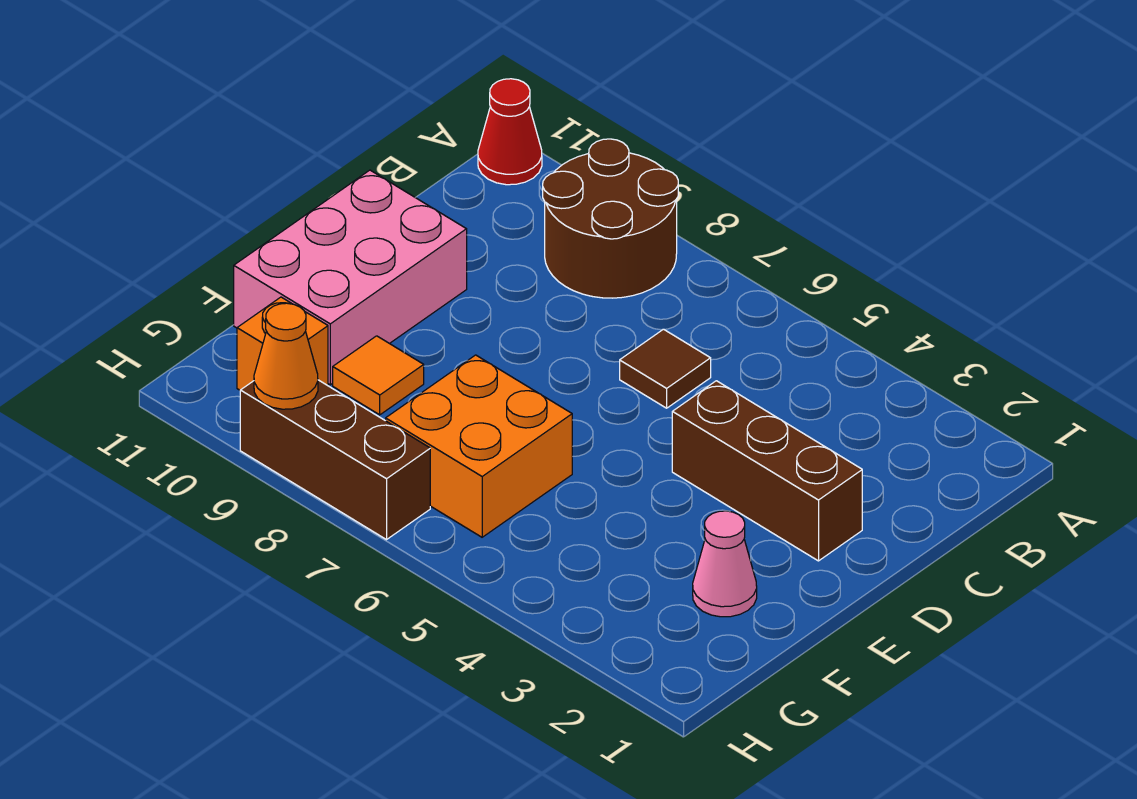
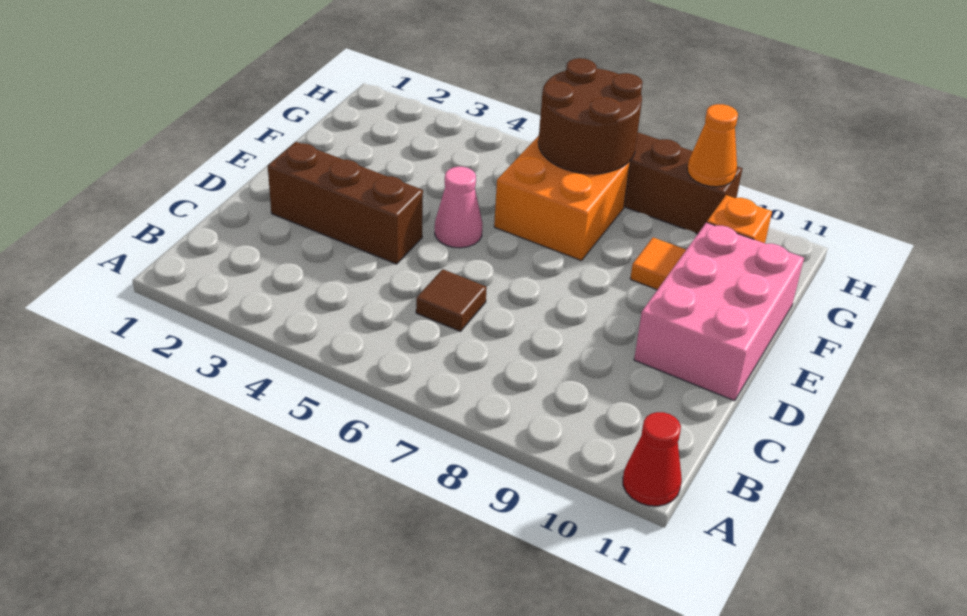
brown round brick A8:B9 level 1 -> brown round brick G6:H7 level 2
pink cone F2 level 1 -> pink cone E5 level 1

